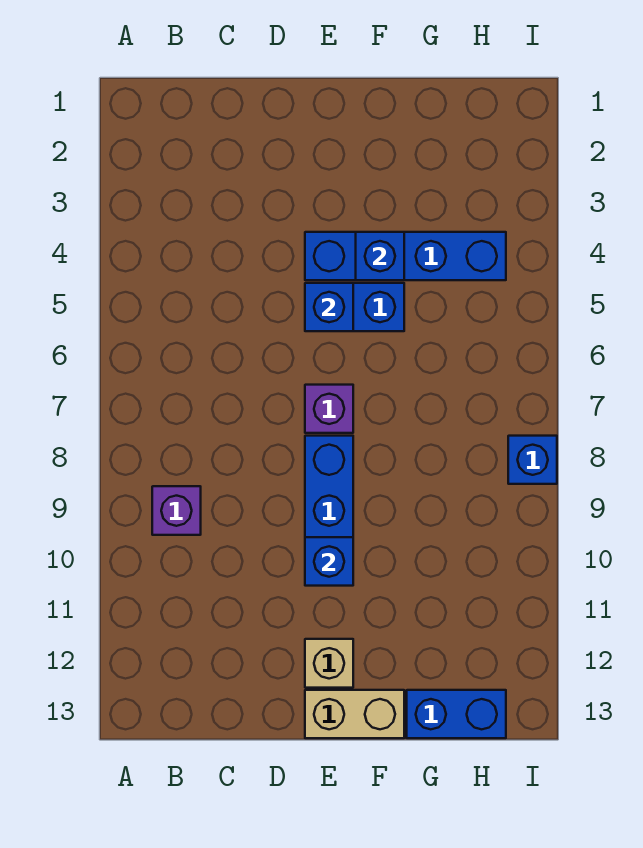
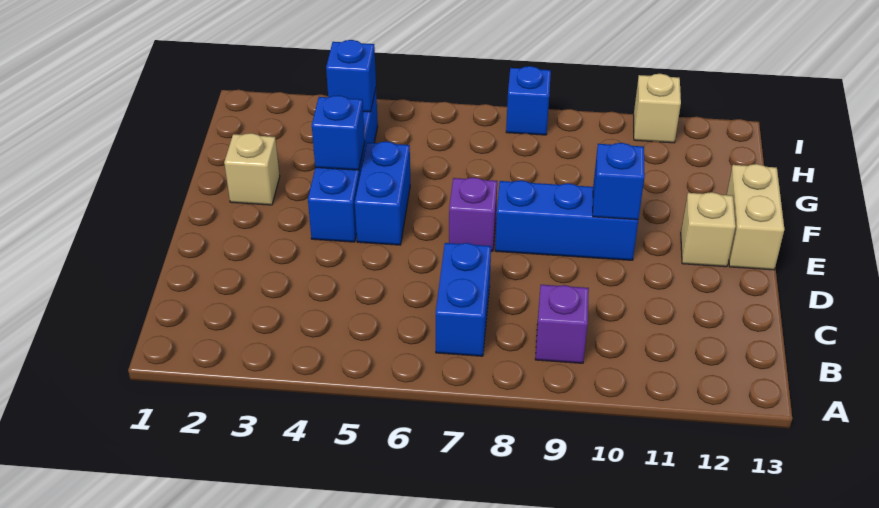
blue brick E5 level 2 -> blue brick H4 level 2
none -> tan brick F2 level 1
blue brick G13:H13 level 1 -> blue brick B7:C7 level 1
none -> tan brick I11 level 1

